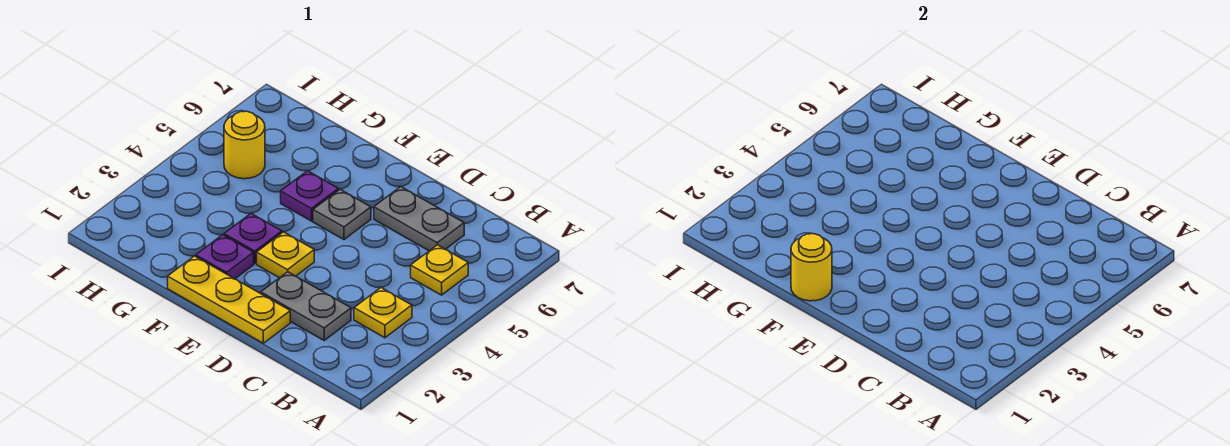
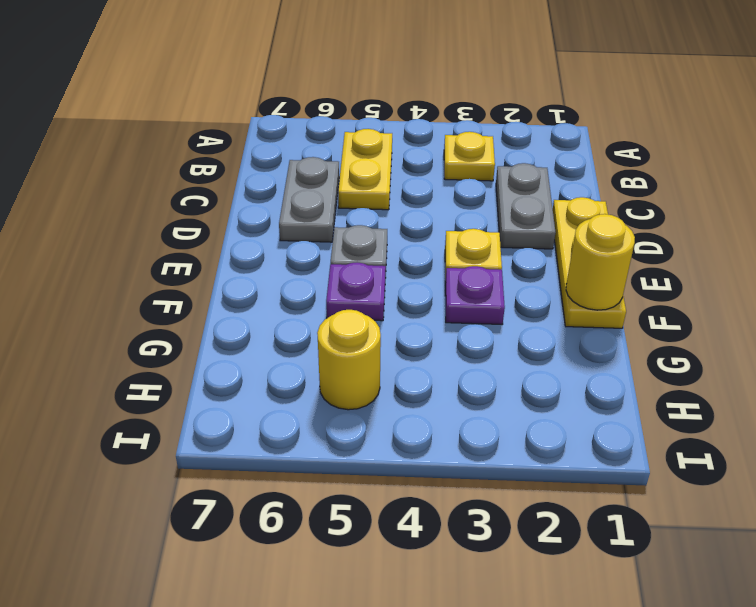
yellow plate B5 level 1 -> yellow plate B5:C5 level 1
purple plate F2 level 1 -> none

